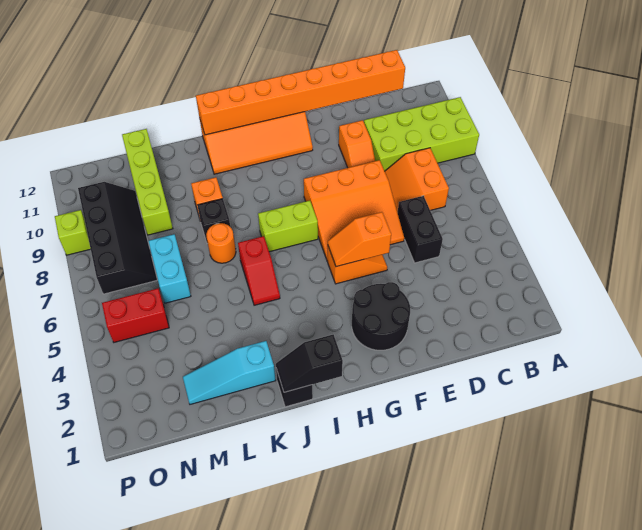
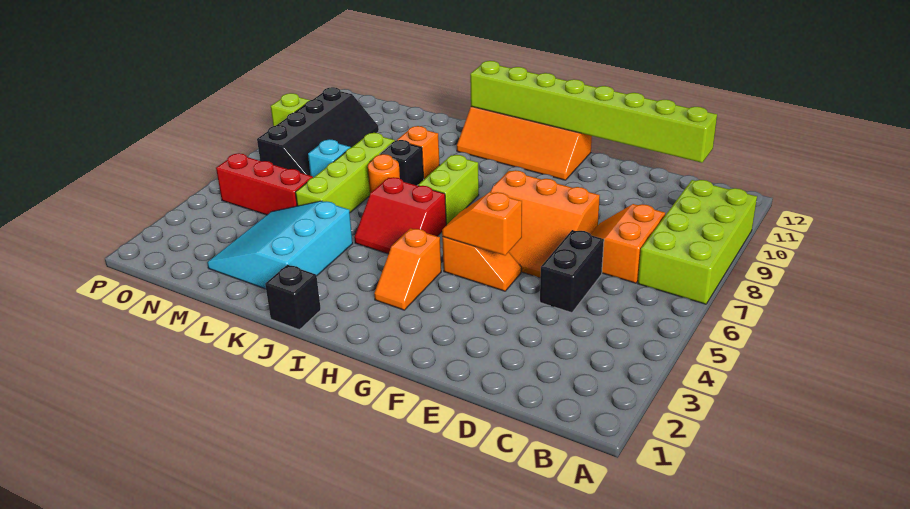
lime brick A9:D10 level 1 -> lime brick A7:B10 level 1
orange brick C12:J12 level 2 -> lime brick C12:J12 level 2
orange slope E9:E10 level 1 top 10 -> orange slope H3:H4 level 1 top 4
black round brick F2:G3 level 1 -> none
lime brick H7:I7 level 1 -> lime brick I7:I8 level 1
black slope I1:J1 level 2 top I -> none
red slope J5:J6 level 1 top 6 -> red slope I5:J6 level 1 top 6
cyan slope K2:M2 level 1 top K -> cyan slope K2:M4 level 1 top K
cyan brick M6:M7 level 1 -> cyan brick M7 level 1
lime brick M9:M12 level 1 -> lime brick L5:L8 level 1
red brick N5:O5 level 1 -> red brick M5:O5 level 1

